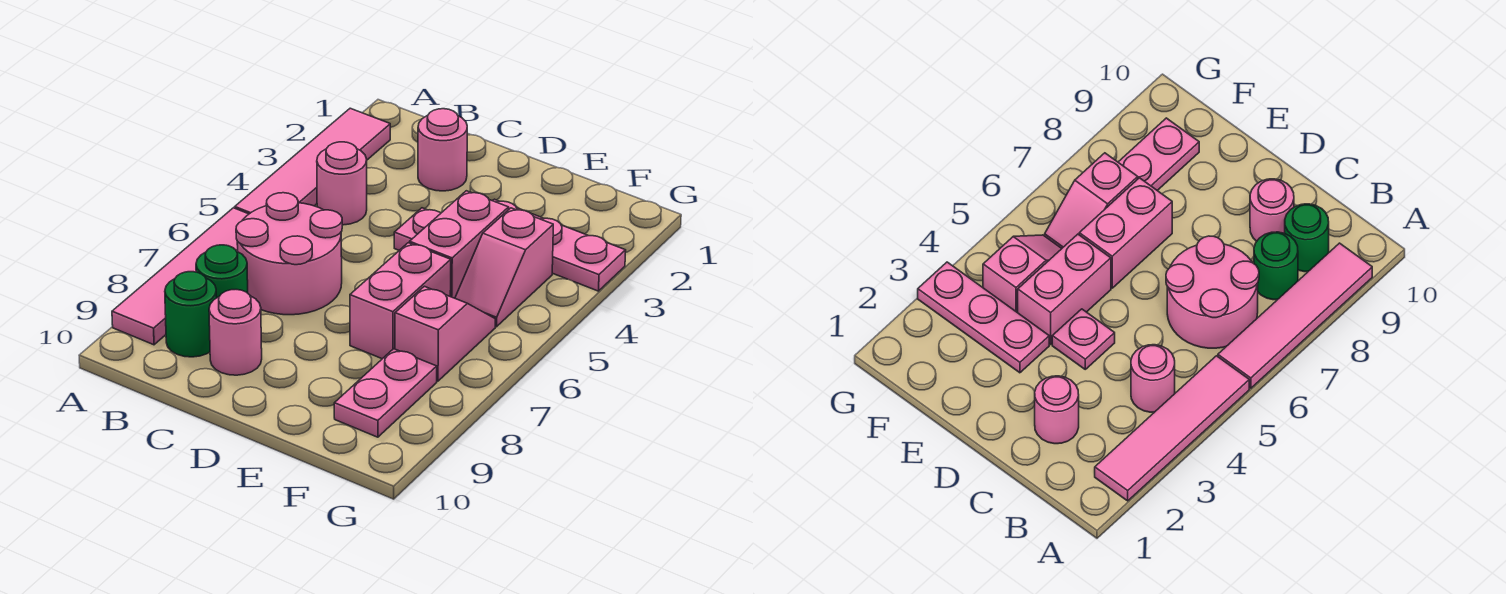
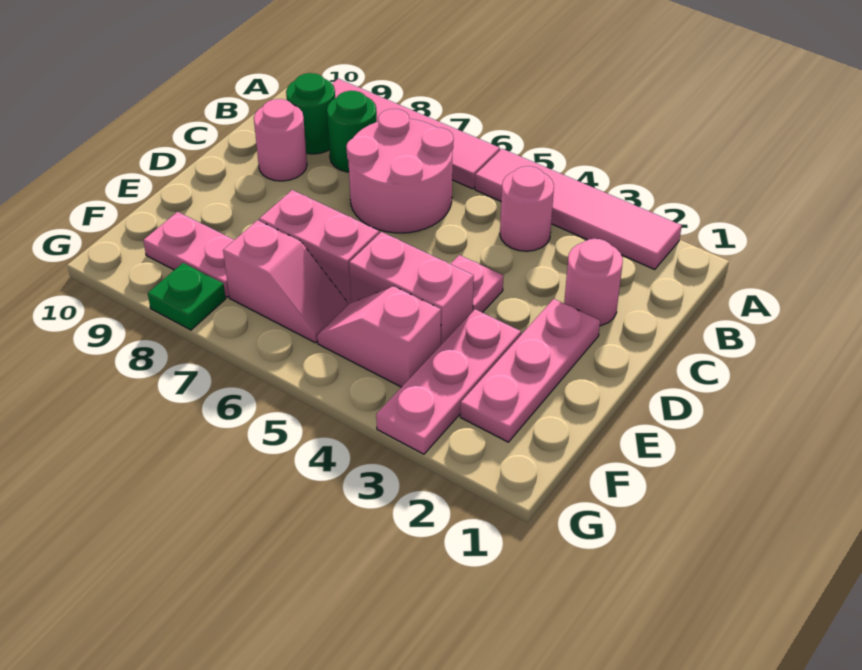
none -> pink plate D2:F2 level 1
none -> green plate G8 level 1

